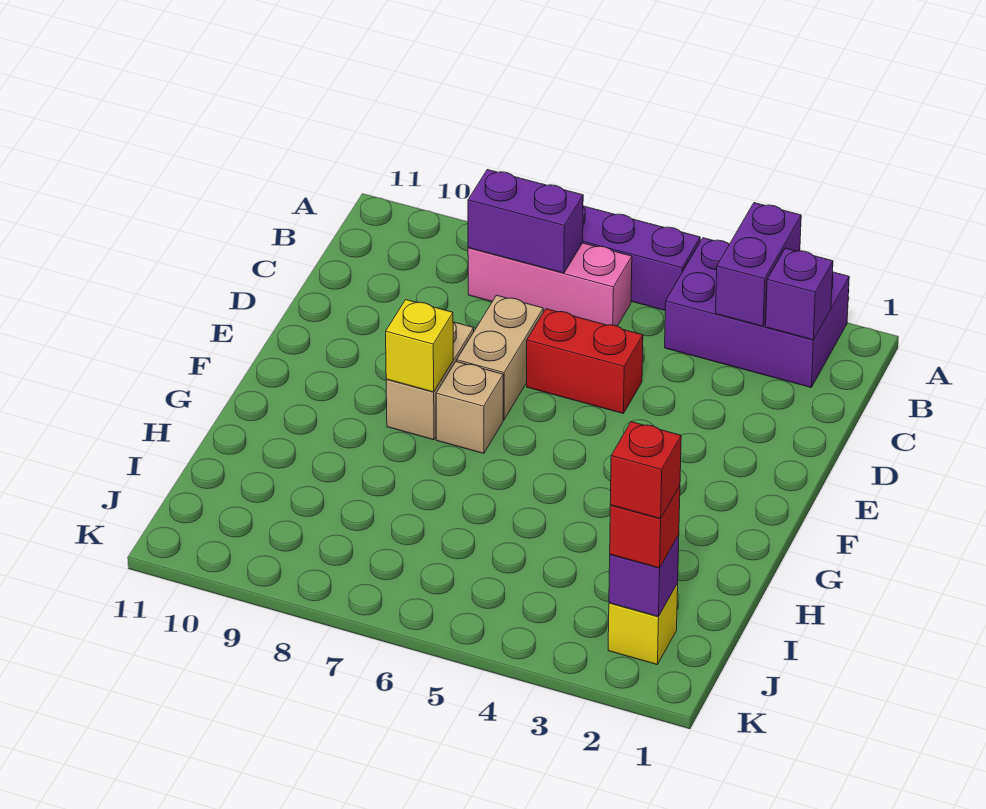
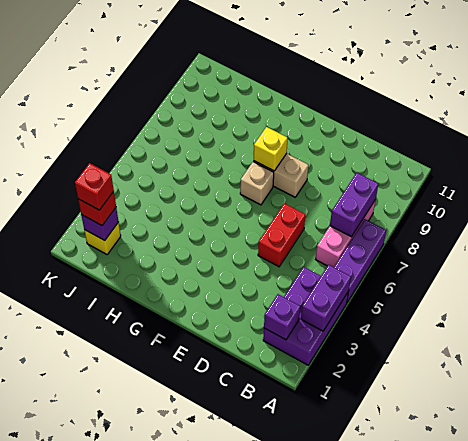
purple brick A3:B3 level 2 -> purple brick A3:A4 level 2
tan brick D7:E7 level 1 -> none

